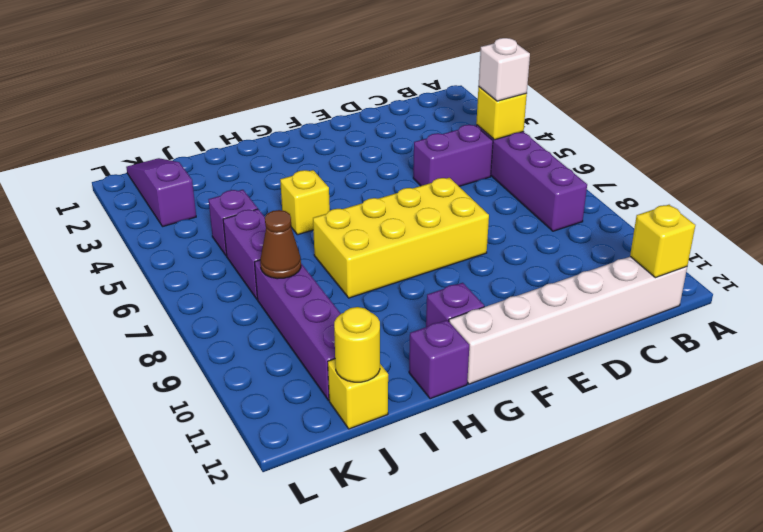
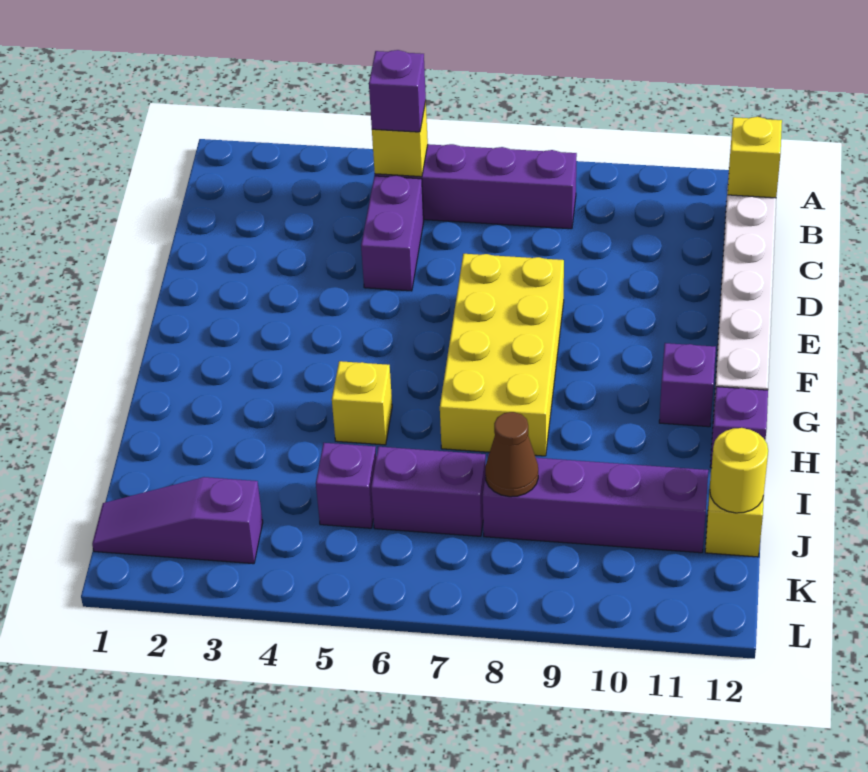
white brick B5 level 3 -> purple brick B5 level 3

